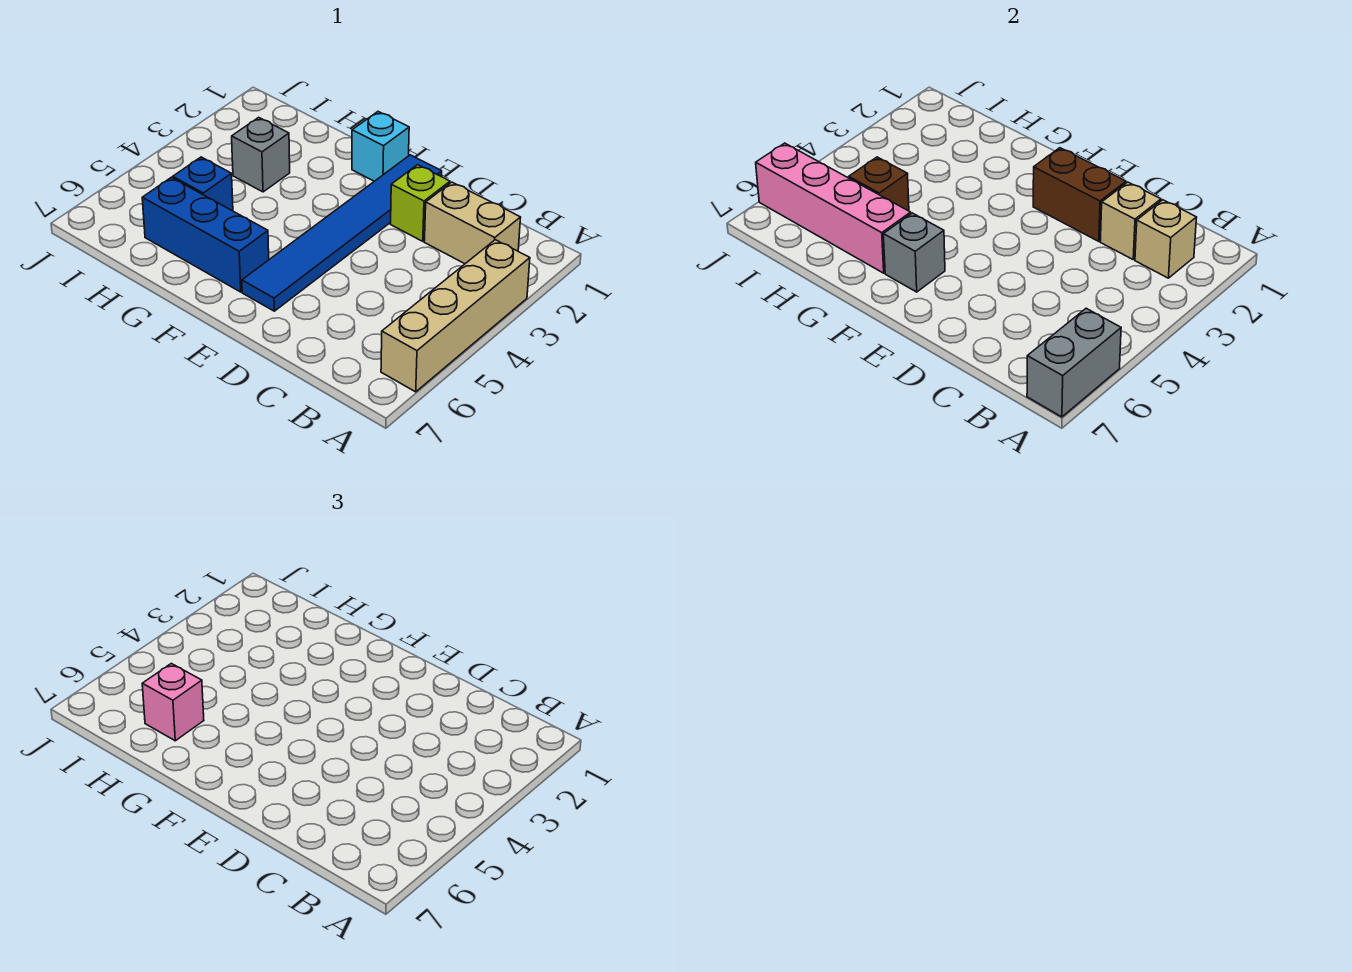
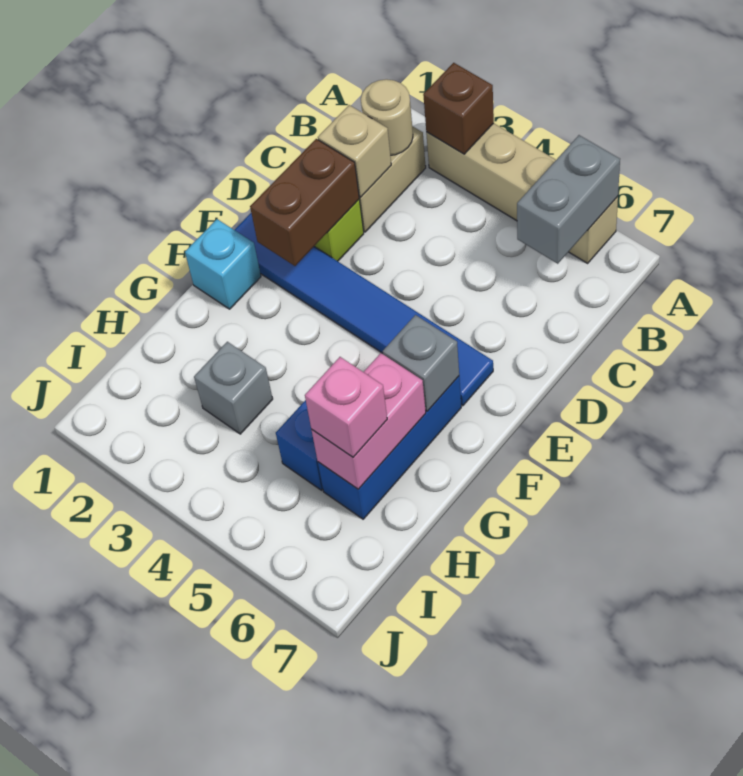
grey brick A6:A7 level 2 -> grey brick A6:B6 level 2
tan brick B2 level 2 -> tan round brick B2 level 2
pink brick G6:J6 level 2 -> pink brick G6:H6 level 2
brown brick H5 level 2 -> brown brick A3 level 2

